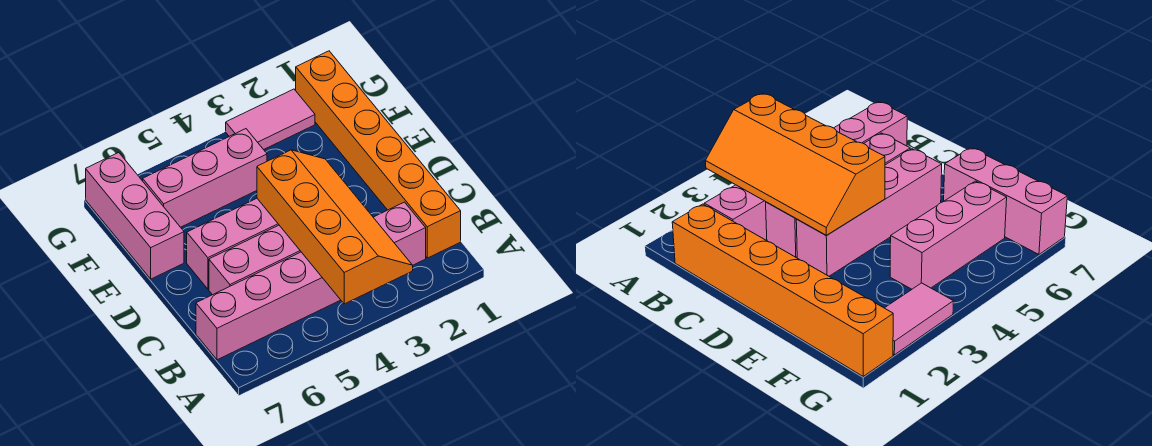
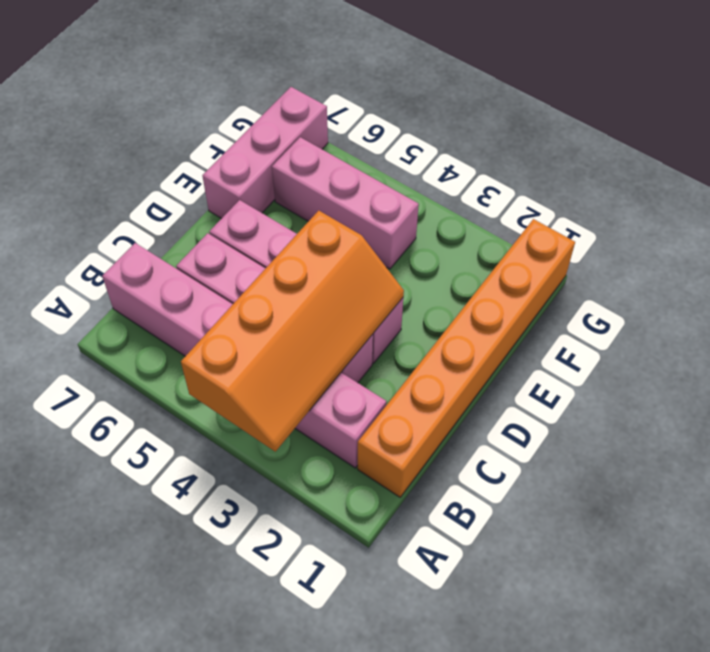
pink tile G2:G3 level 1 -> none

